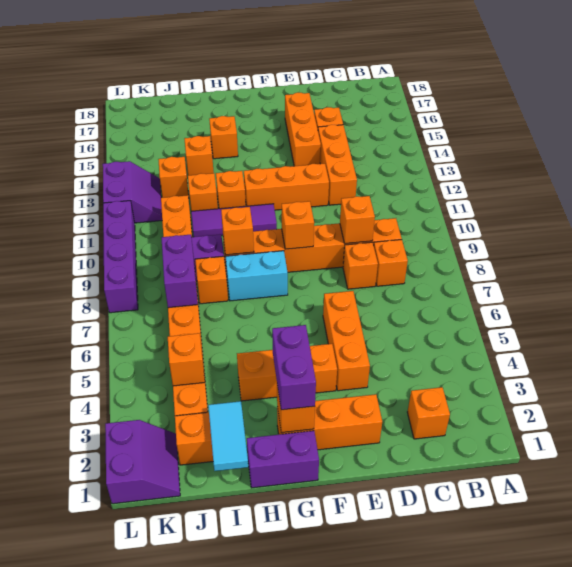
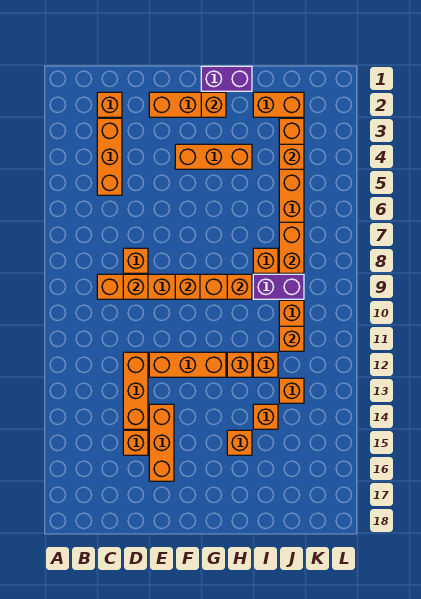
orange brick C8 level 1 -> orange brick J11 level 2
orange brick E4:E6 level 1 -> orange brick C3:C5 level 1
purple brick G2:G3 level 3 -> none
cyan brick G8:H8 level 1 -> none
purple tile G11:I11 level 1 -> none
cyan tile I1:I2 level 2 -> none
purple brick J7:J8 level 2 -> orange brick J7:J8 level 2
purple slope K1:L2 level 1 top L -> none
purple slope K12:L13 level 1 top L -> none
purple brick L8:L11 level 1 -> none

